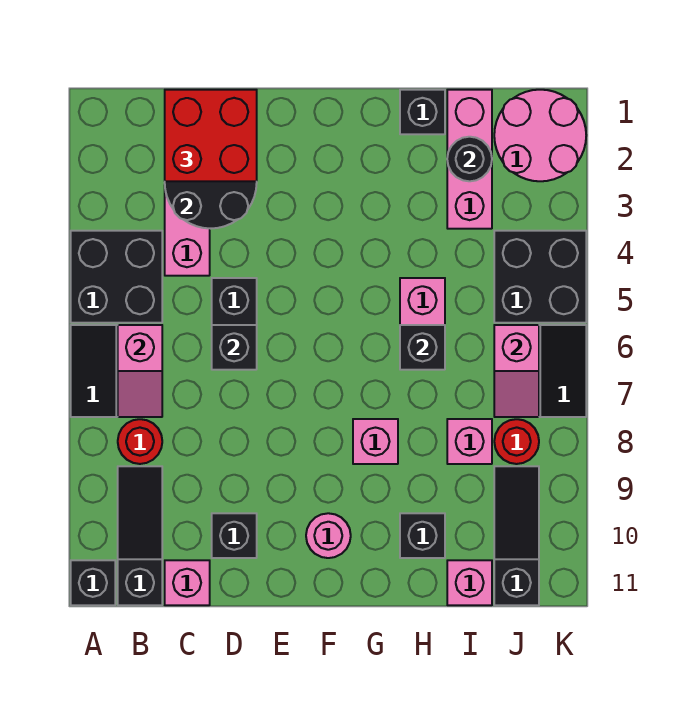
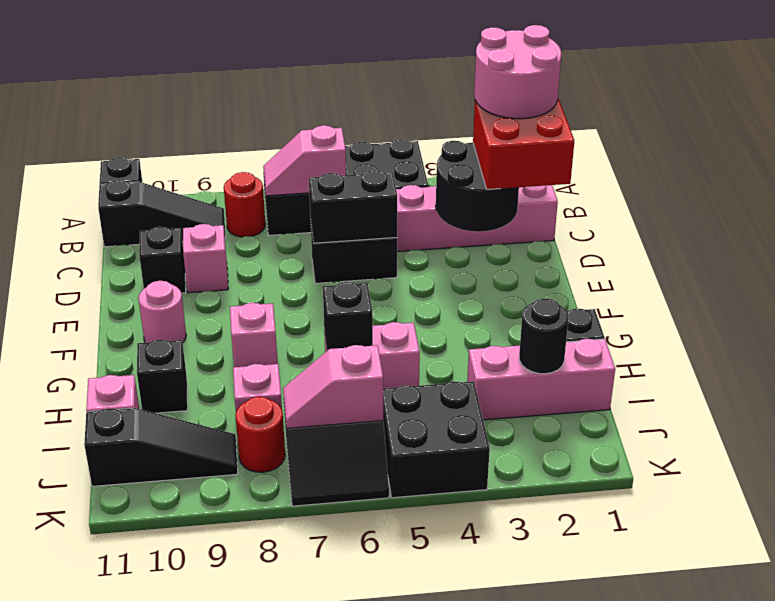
pink brick C11 level 1 -> pink brick D9 level 1
black brick D6 level 2 -> black brick D5:D6 level 2
pink round brick J1:K2 level 1 -> pink round brick B1:C2 level 4

